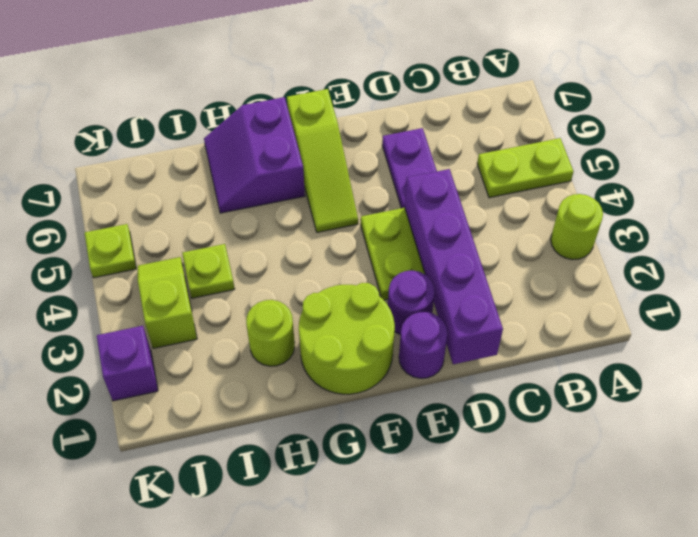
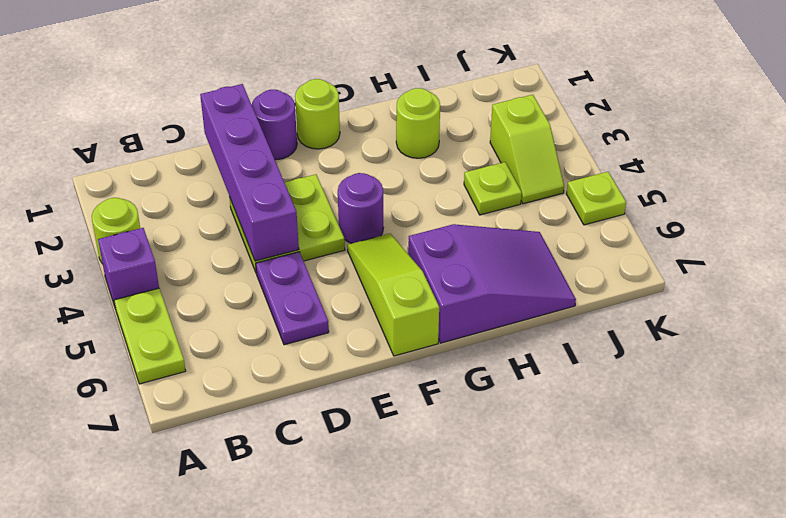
lime plate A5:B5 level 1 -> lime plate A5:A6 level 1
purple round brick E2 level 1 -> purple round brick F4 level 1
lime round brick F1:G2 level 1 -> lime round brick F1 level 1
purple slope G6:H7 level 1 top G -> purple slope G6:I7 level 1 top G
purple brick K2 level 1 -> purple brick A4 level 1

